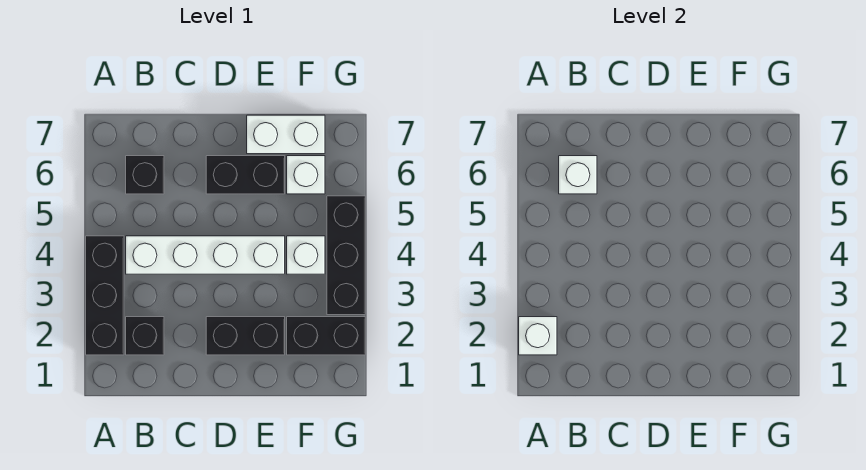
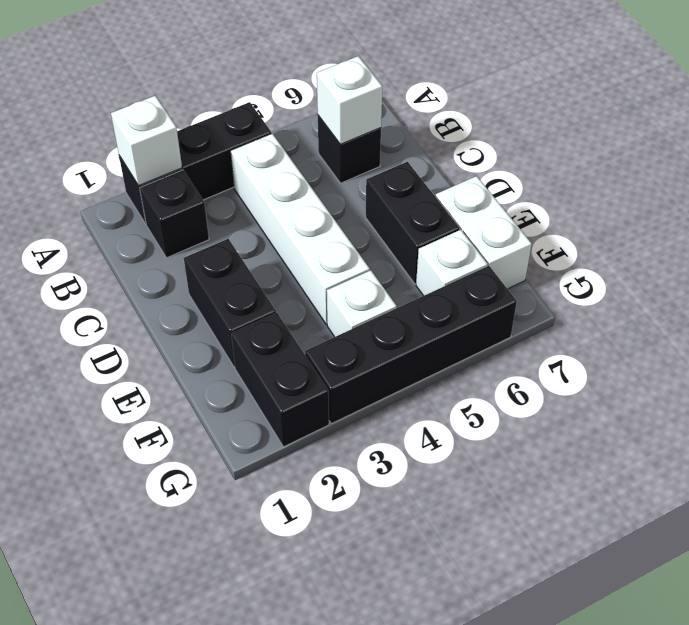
black brick G3:G5 level 1 -> black brick G3:G6 level 1

